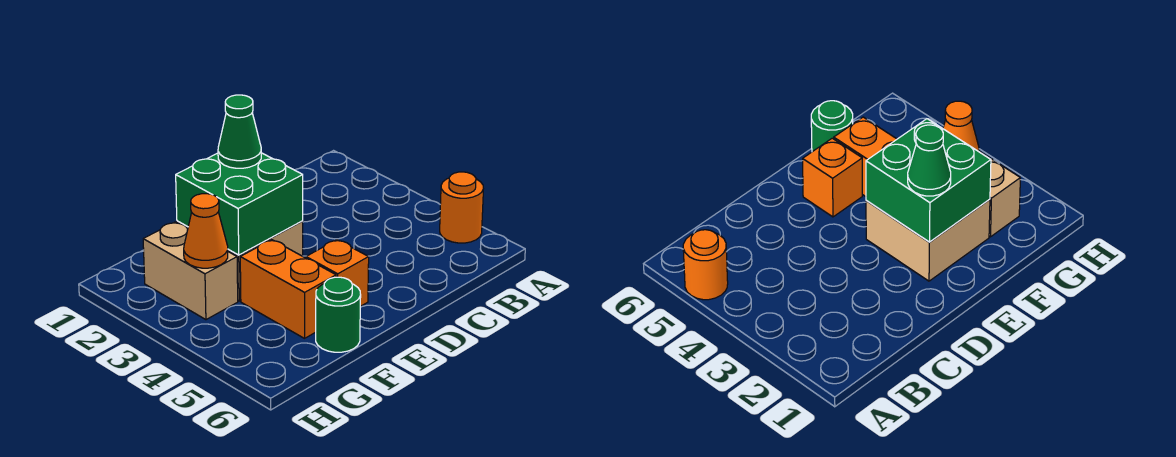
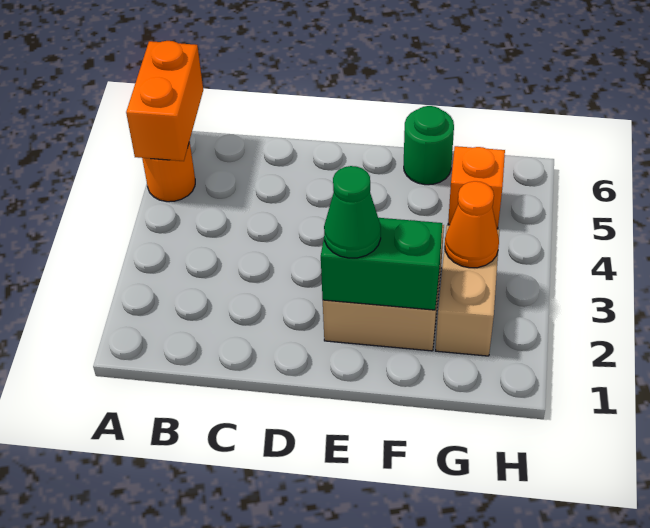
green brick E2:F3 level 2 -> green brick E2:F2 level 2
orange brick E5 level 1 -> orange brick G5 level 1
orange brick F4:F5 level 1 -> orange brick A5:A6 level 2

